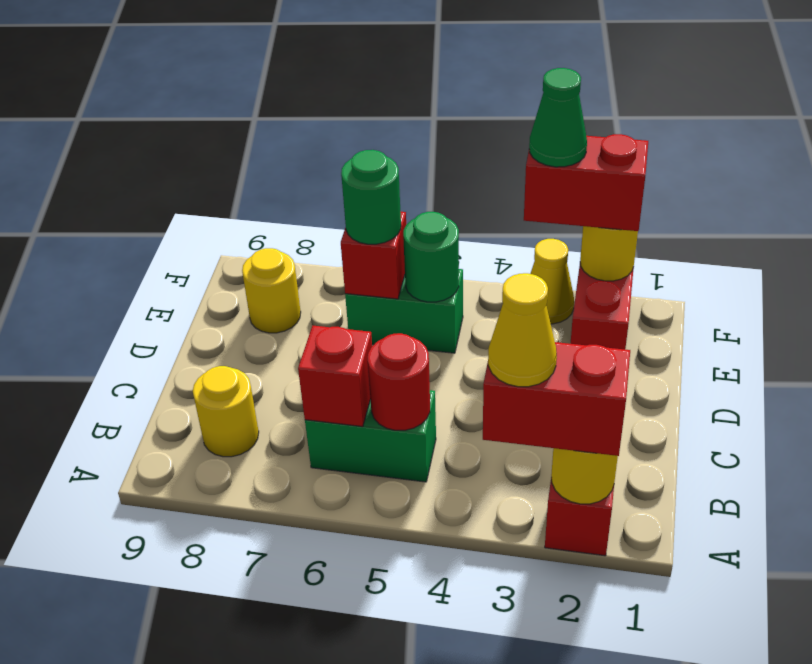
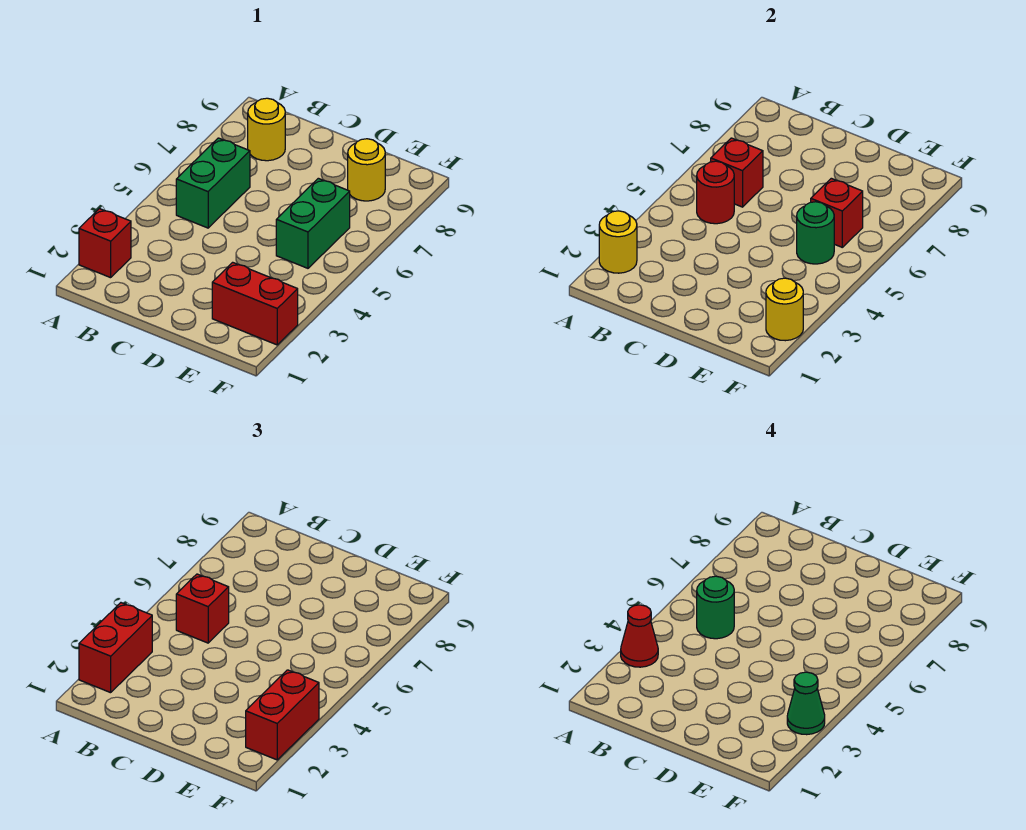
yellow cone A3 level 4 -> red cone A3 level 4
none -> red brick B5 level 3
green round brick E6 level 3 -> green round brick B5 level 4
yellow cone F3 level 1 -> none

